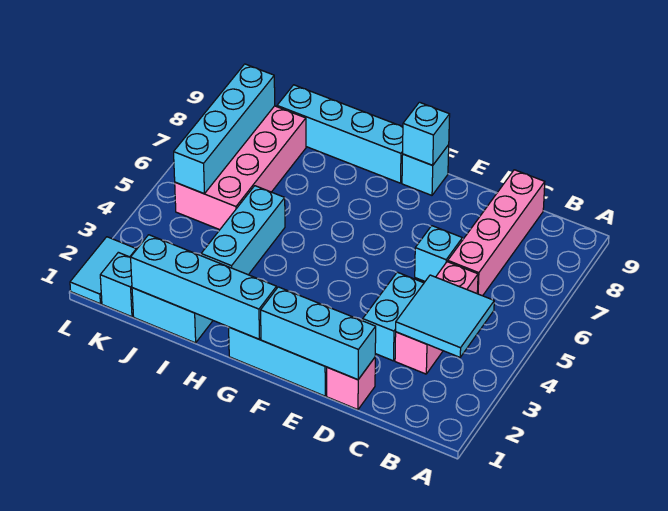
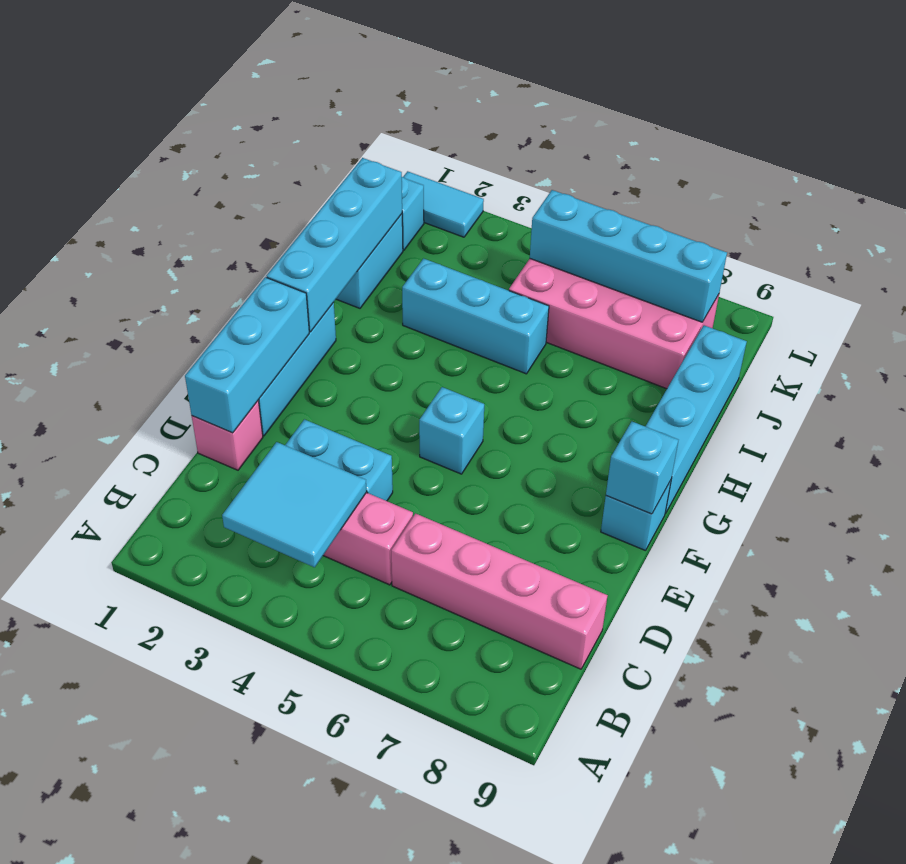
cyan brick D6 level 1 -> cyan brick F5 level 1

